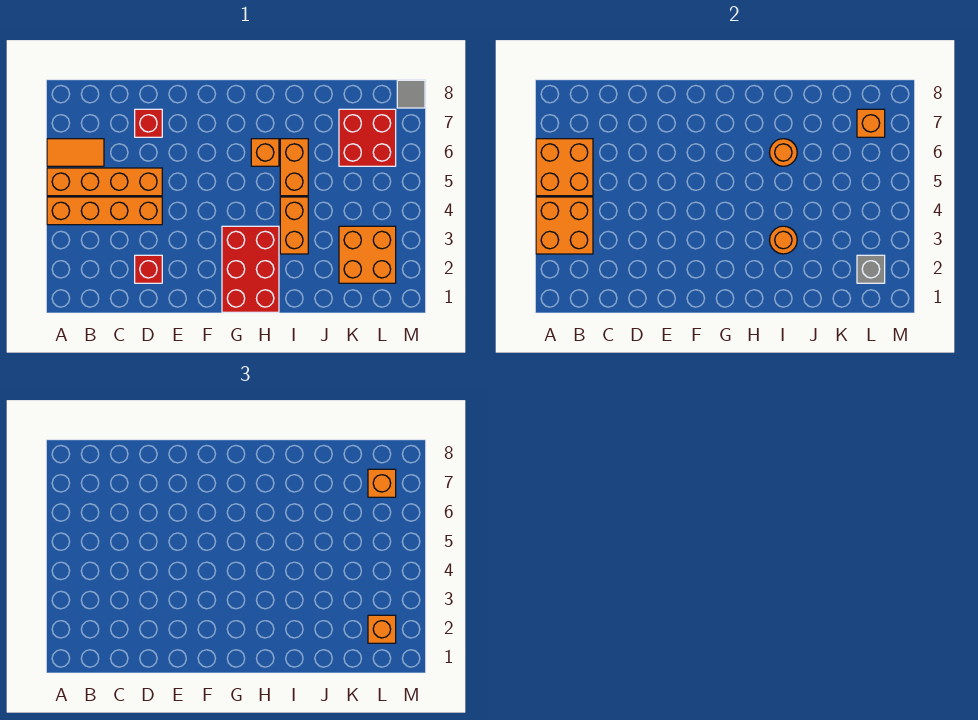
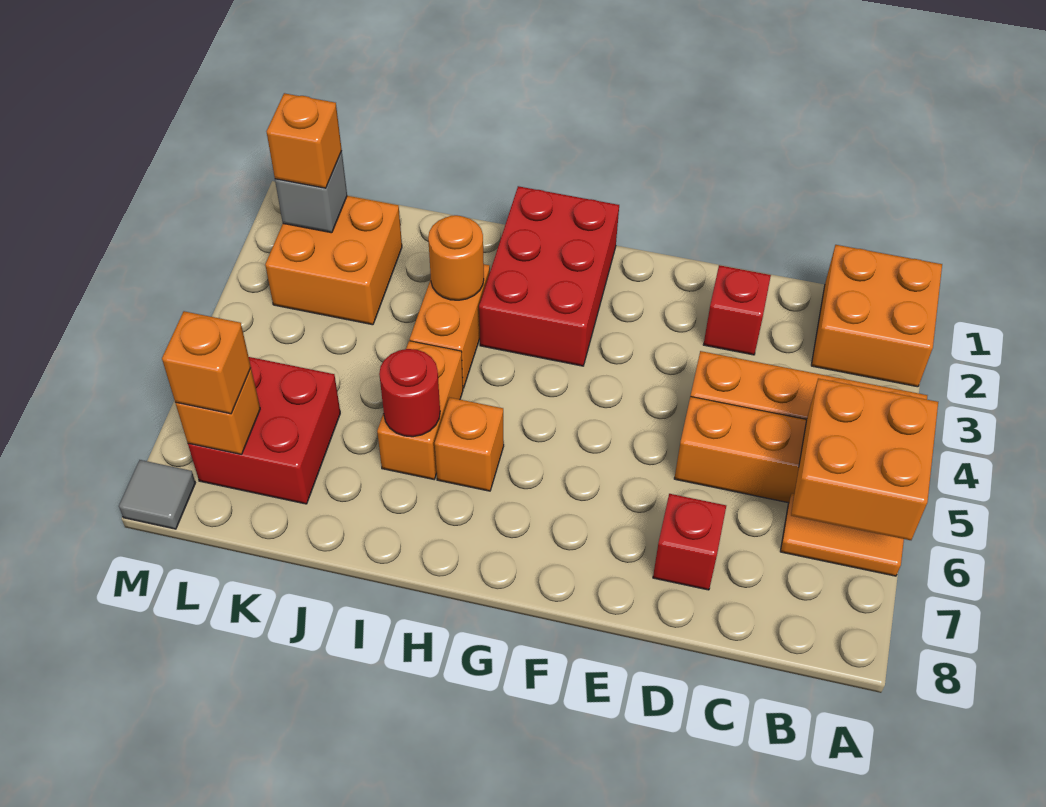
orange brick A3:B4 level 2 -> orange brick A1:B2 level 1
orange round brick I6 level 2 -> red round brick I6 level 2

